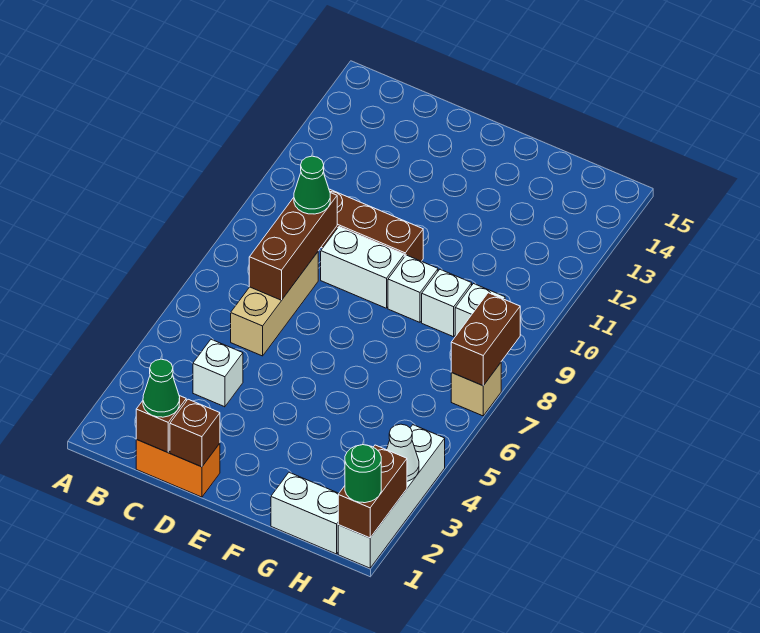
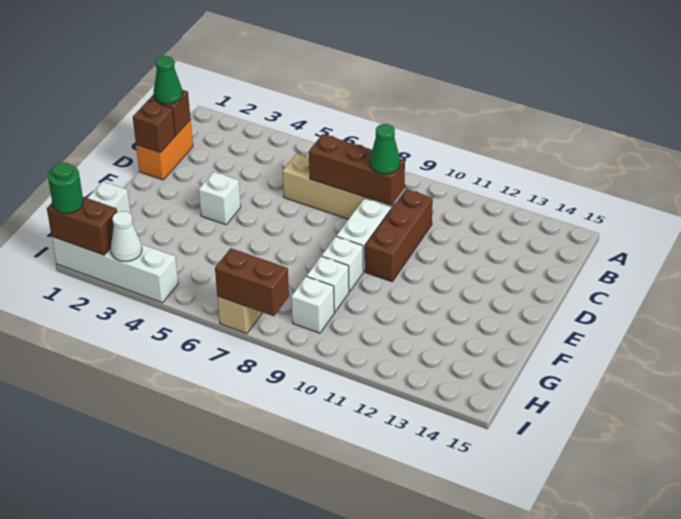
white brick C4 level 1 -> white brick E4 level 1

